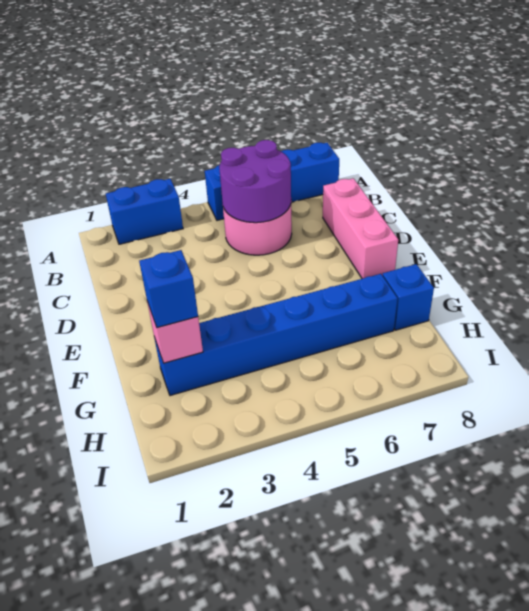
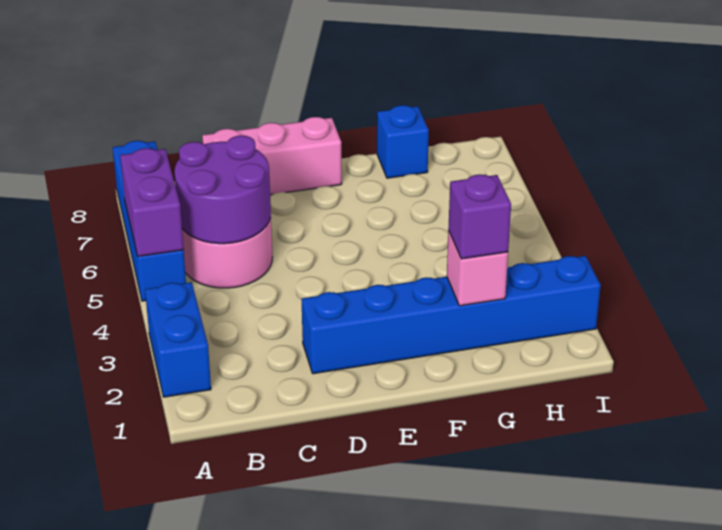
none -> purple brick A5:A6 level 2
blue brick G2:G7 level 1 -> blue brick D2:I2 level 1
blue brick G2 level 3 -> purple brick G2 level 3

